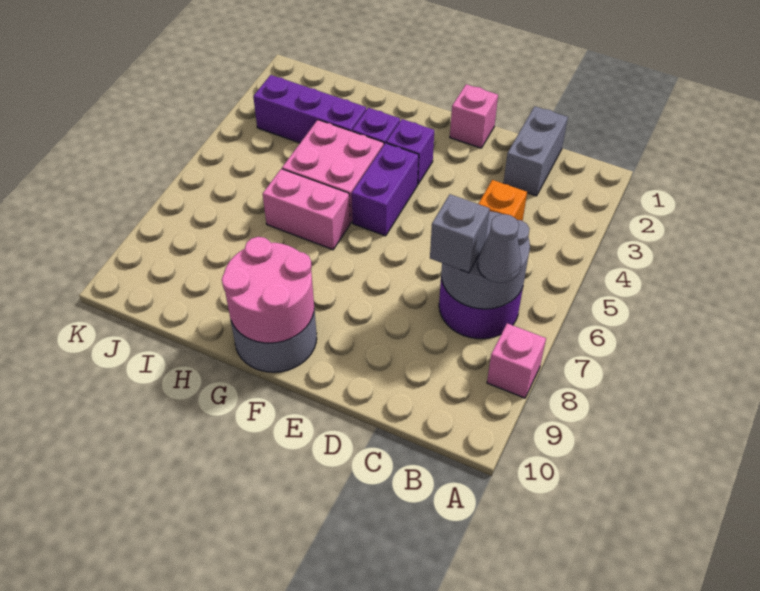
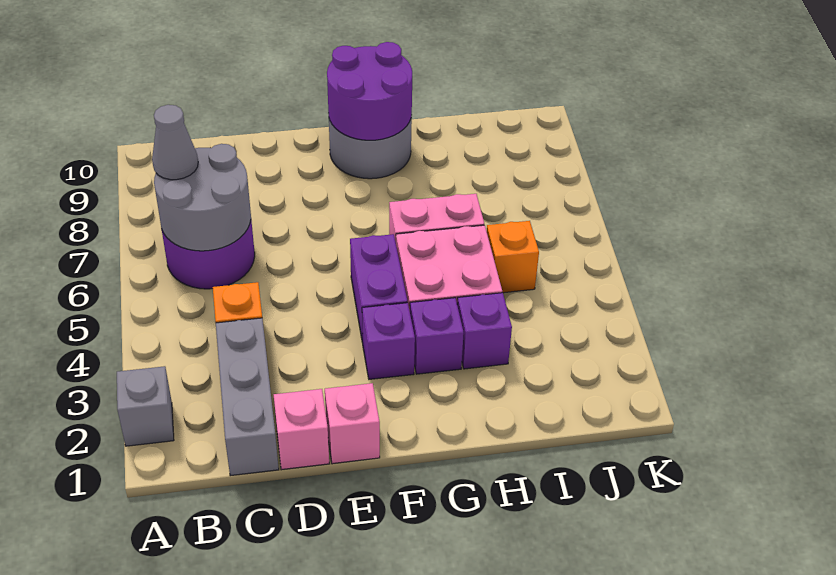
pink brick A8 level 1 -> pink brick D1 level 1
grey brick C1:C2 level 1 -> grey brick C1:C3 level 1
grey brick C7 level 3 -> grey brick A2 level 1
pink round brick F9:G10 level 2 -> purple round brick F9:G10 level 2
purple brick H3:J3 level 1 -> purple brick H3 level 1
none -> orange brick I5 level 1

